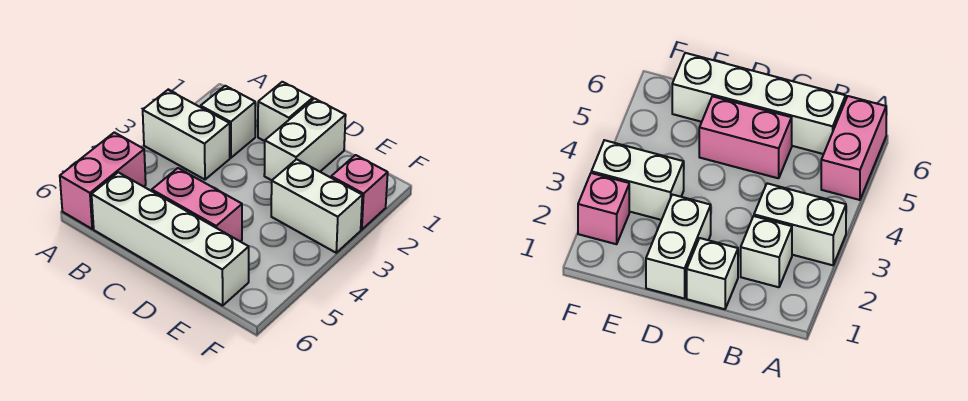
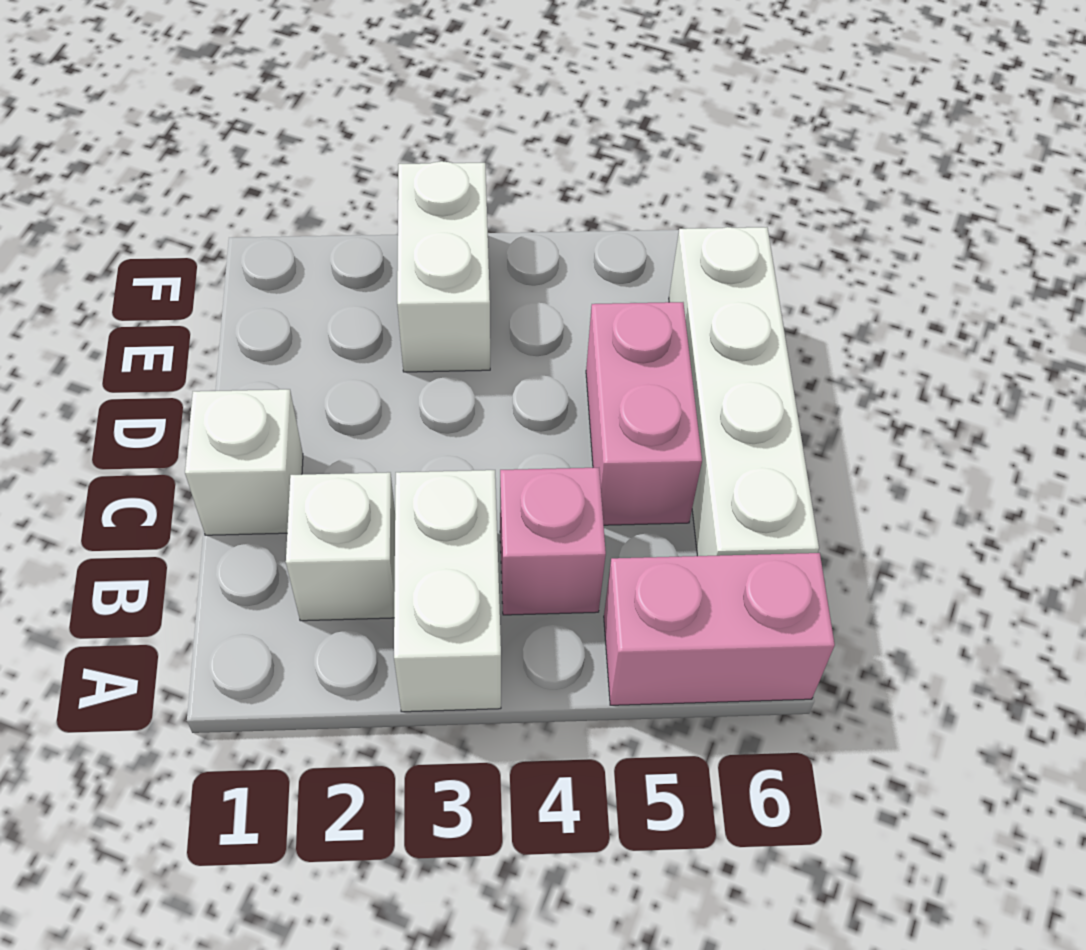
white brick D1:D2 level 1 -> none
pink brick F2 level 1 -> pink brick B4 level 1

